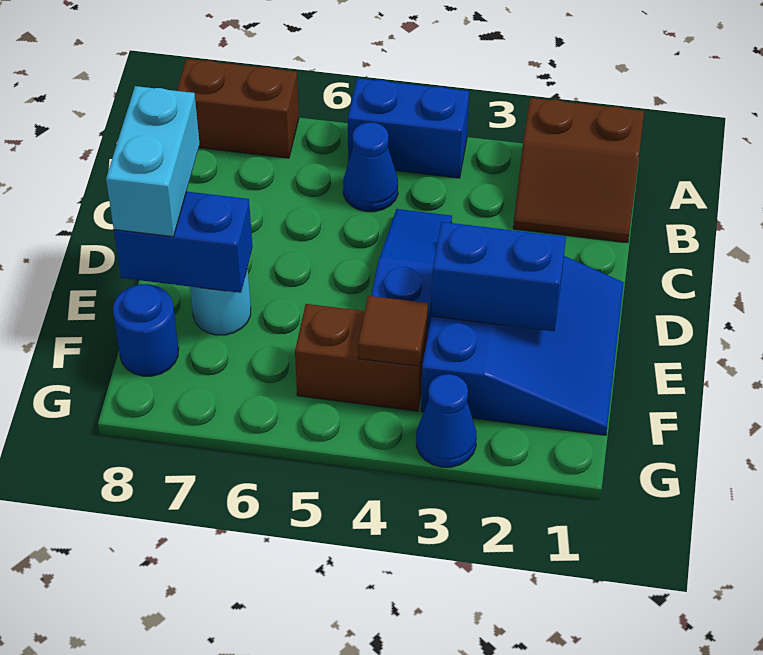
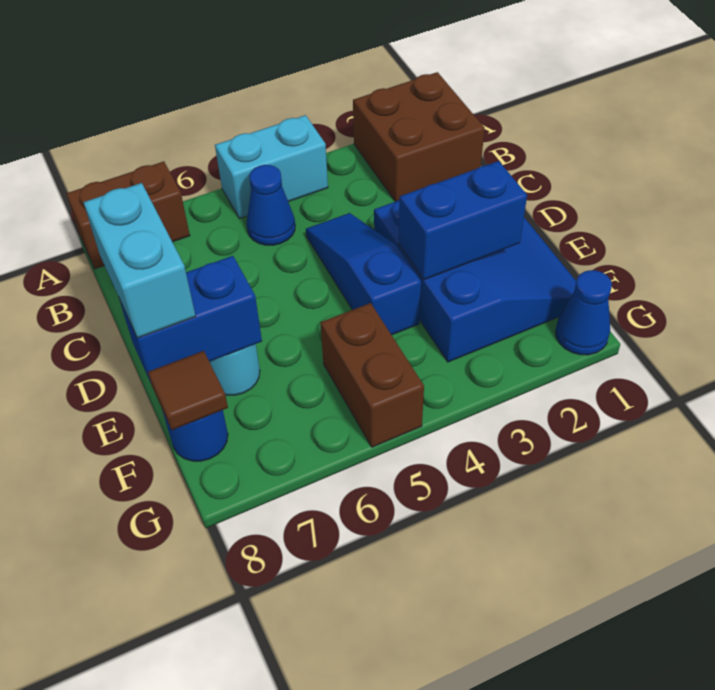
brown slope A1:B2 level 1 top A -> brown brick A1:B2 level 1
blue brick A4:A5 level 1 -> cyan brick A4:A5 level 1
brown brick F4:F5 level 1 -> brown brick F5:G5 level 1
brown tile F4 level 2 -> brown tile F8 level 2
blue cone G3 level 1 -> blue cone G1 level 1

